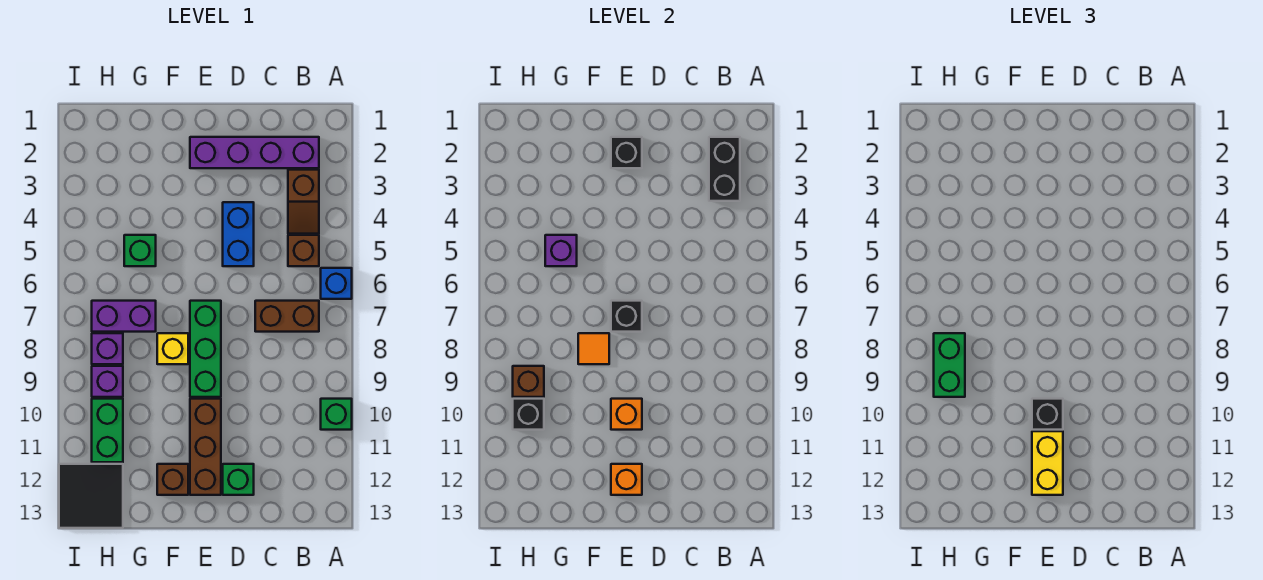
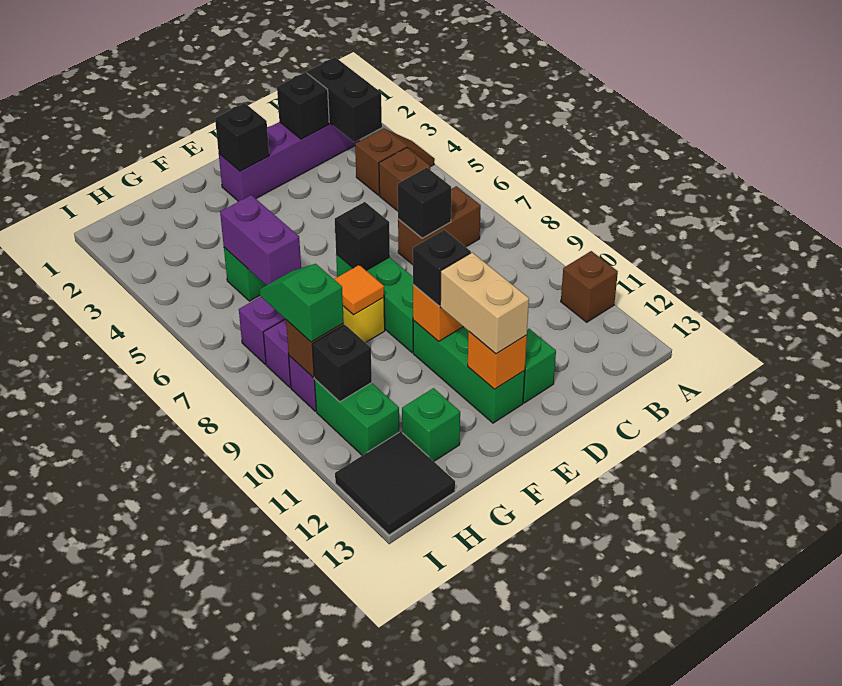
blue brick A6 level 1 -> none
green brick A10 level 1 -> green brick G12 level 1
brown slope B3:B4 level 1 top 3 -> brown slope A4:B4 level 1 top B
none -> black brick C2 level 2
none -> black brick C7 level 2
blue brick D4:D5 level 1 -> none
brown brick E10:E12 level 1 -> green brick E10:E12 level 1
yellow brick E11:E12 level 3 -> tan brick E11:E12 level 3
brown brick F12 level 1 -> brown brick A11 level 1
purple brick G5 level 2 -> purple brick G5:G6 level 2
green brick H8:H9 level 3 -> green slope H8:H9 level 3 top 9

